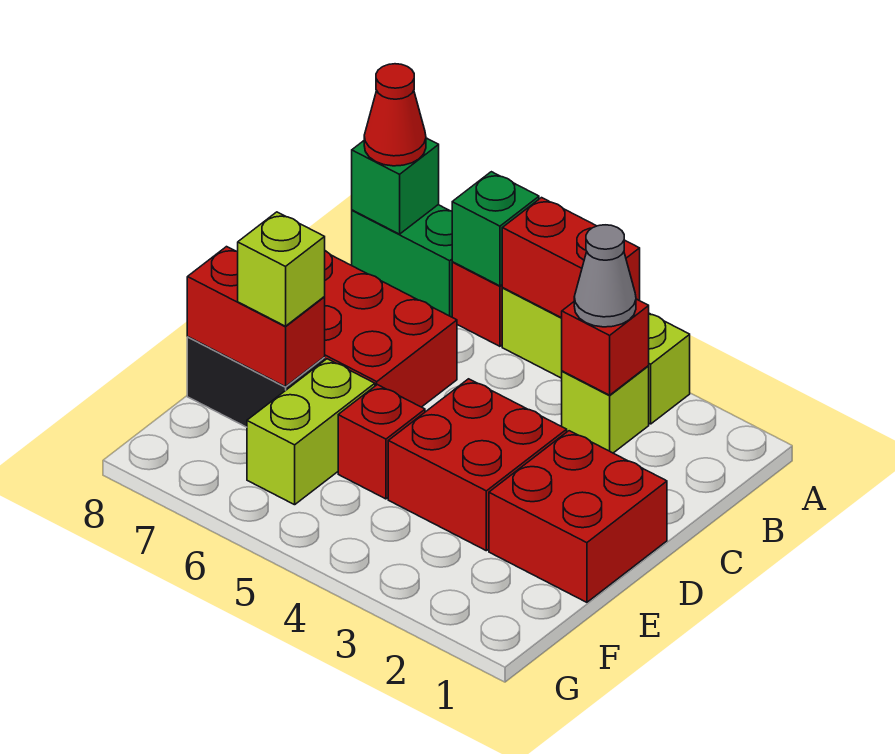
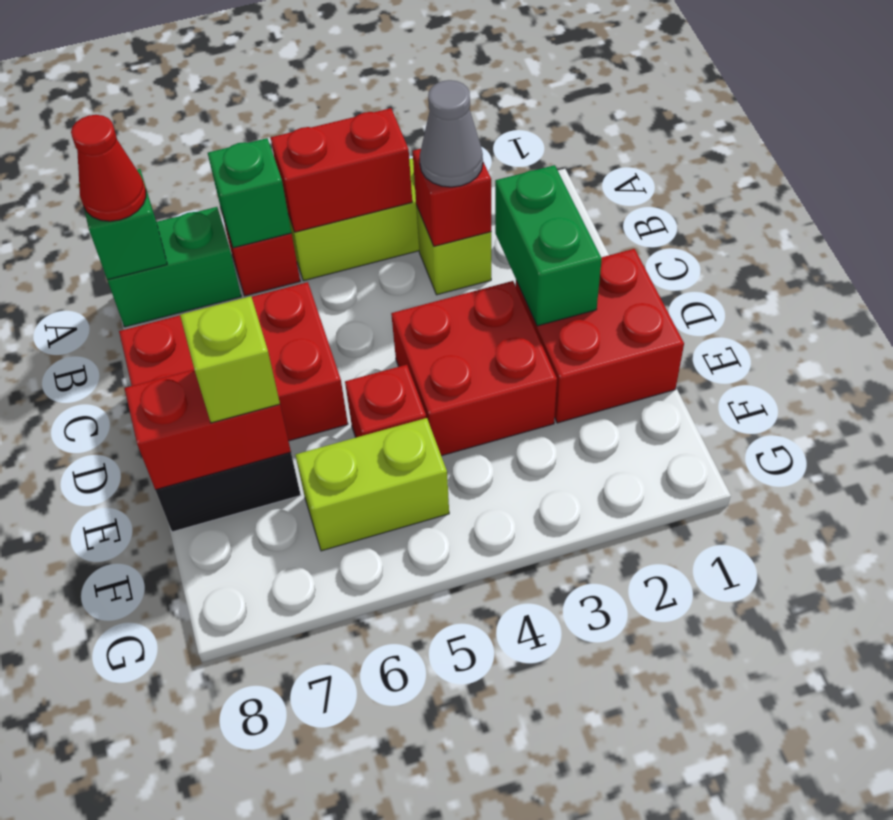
none -> green brick C2:D2 level 2
lime brick E6:F6 level 1 -> lime brick F5:F6 level 1

